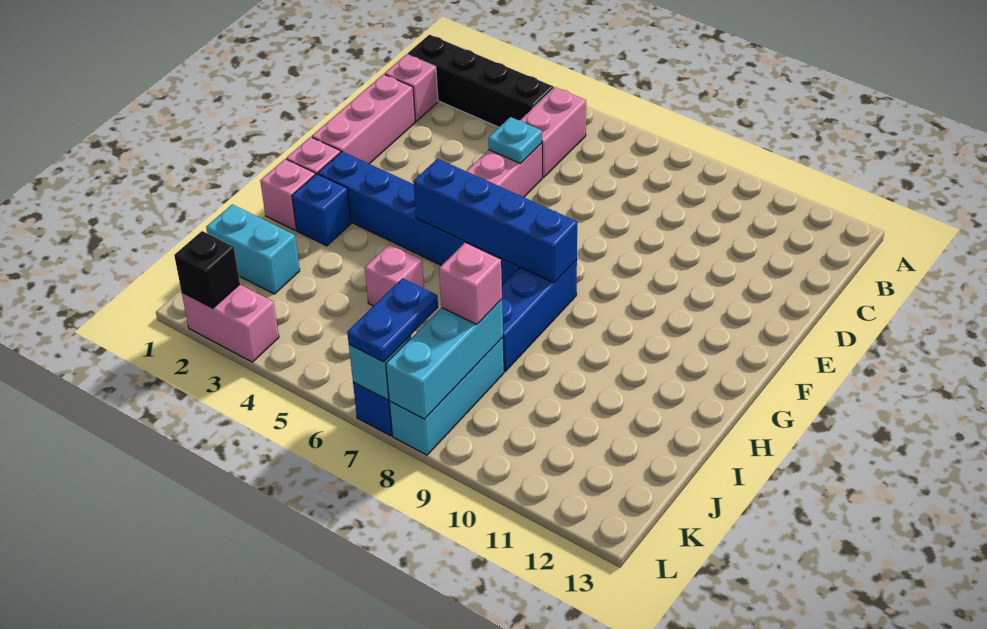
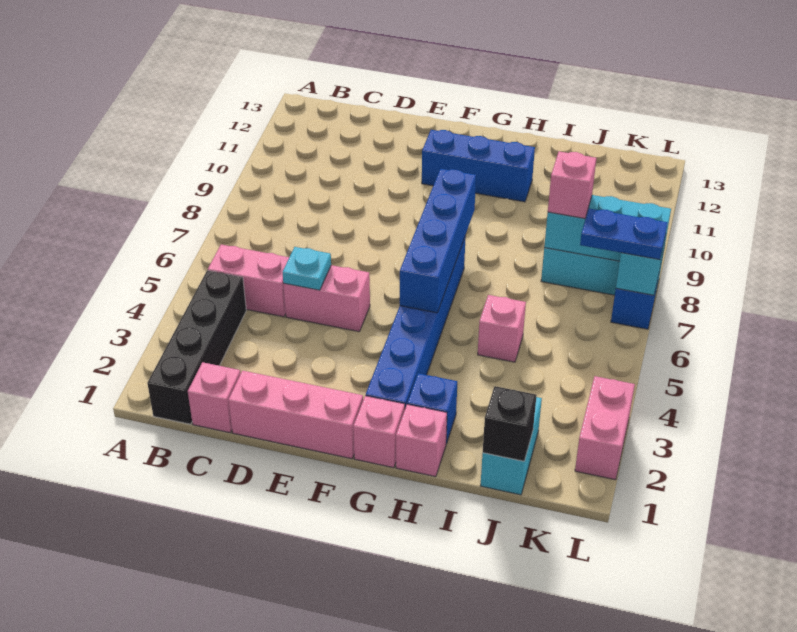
blue brick G8:I8 level 1 -> blue brick F11:H11 level 1
black brick L2 level 2 -> black brick J1 level 2

